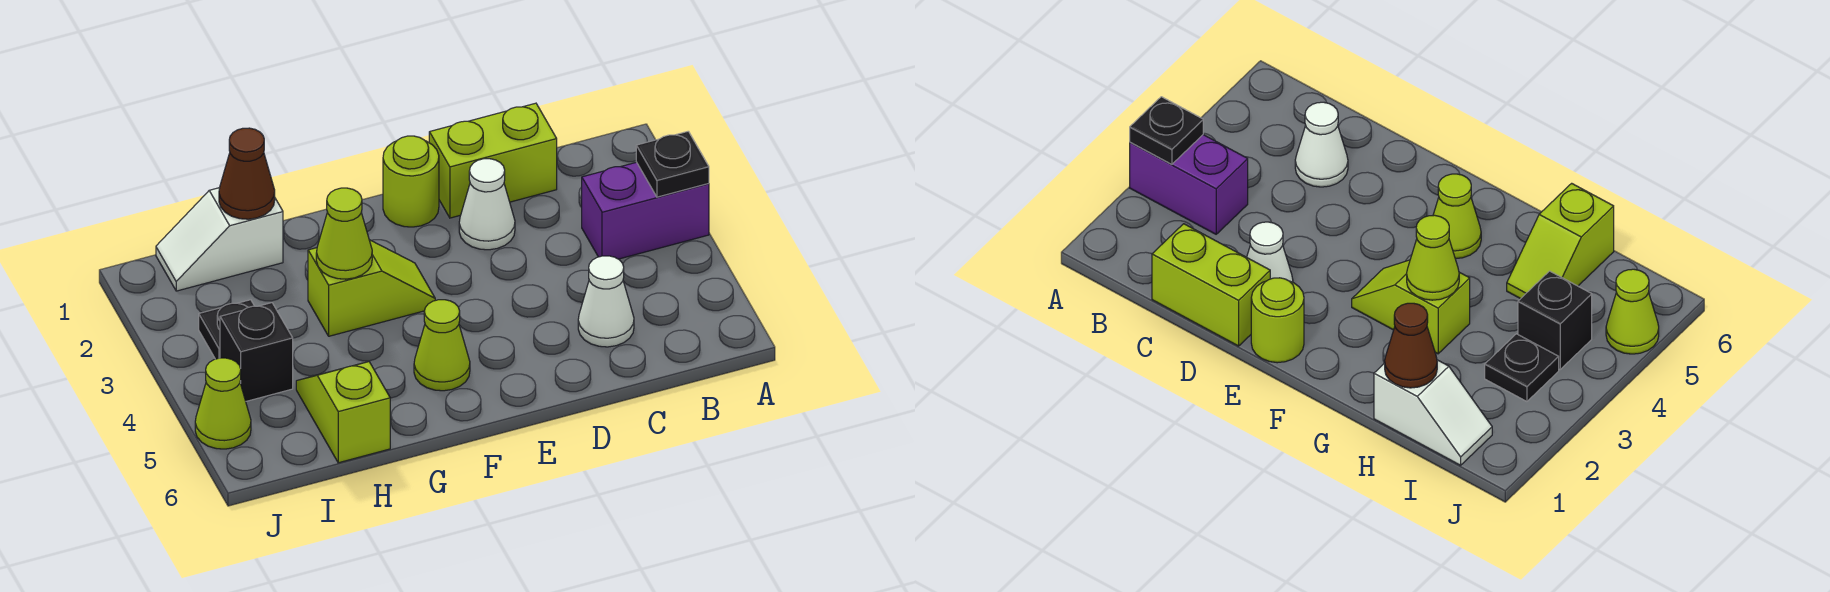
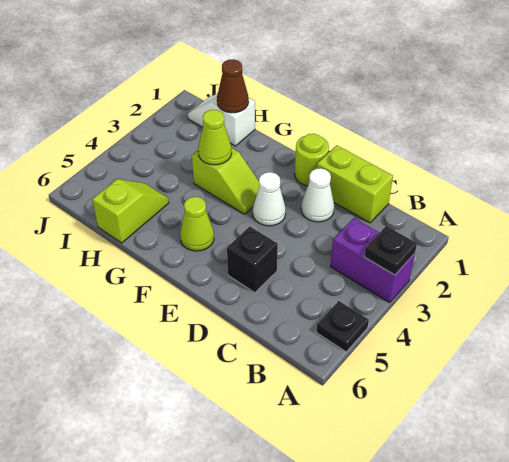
white cone C5 level 1 -> white cone E3 level 1
black plate I3 level 1 -> black plate A5 level 1
black brick I4 level 1 -> black brick D5 level 1
lime cone J5 level 1 -> none

